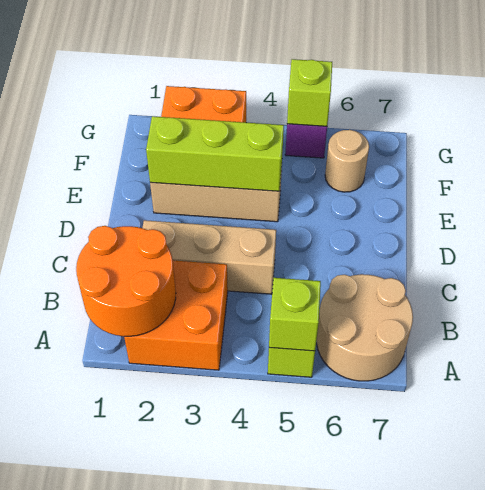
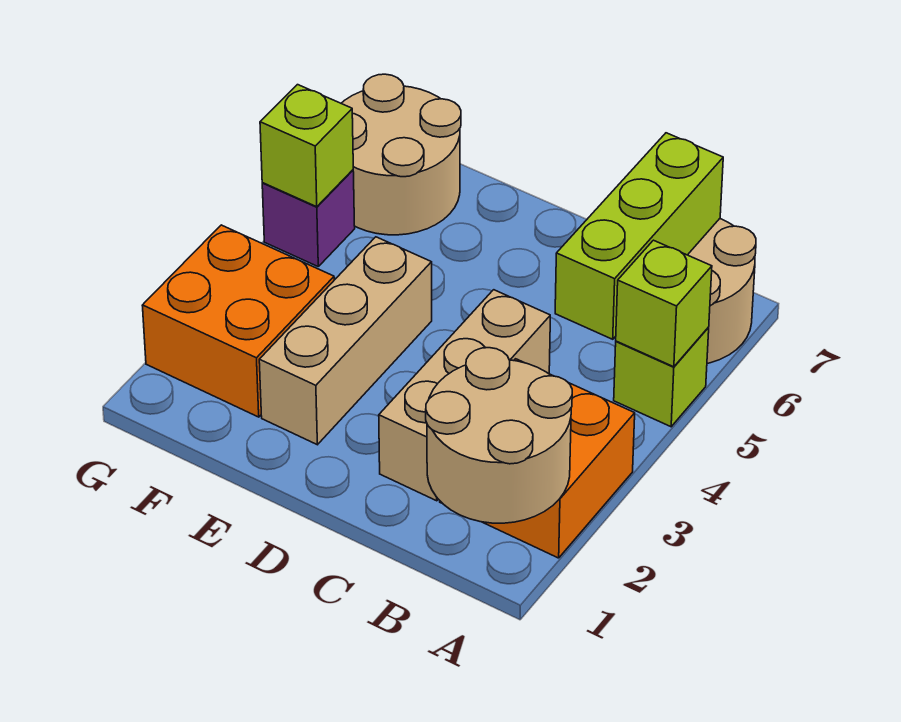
orange round brick A1:B2 level 2 -> tan round brick A1:B2 level 2
lime brick E2:E4 level 2 -> lime brick B5:B7 level 2
tan round brick F6 level 1 -> tan round brick F6:G7 level 1

